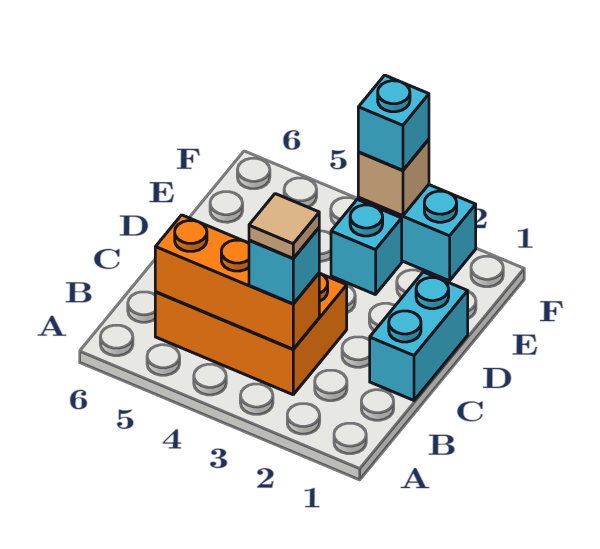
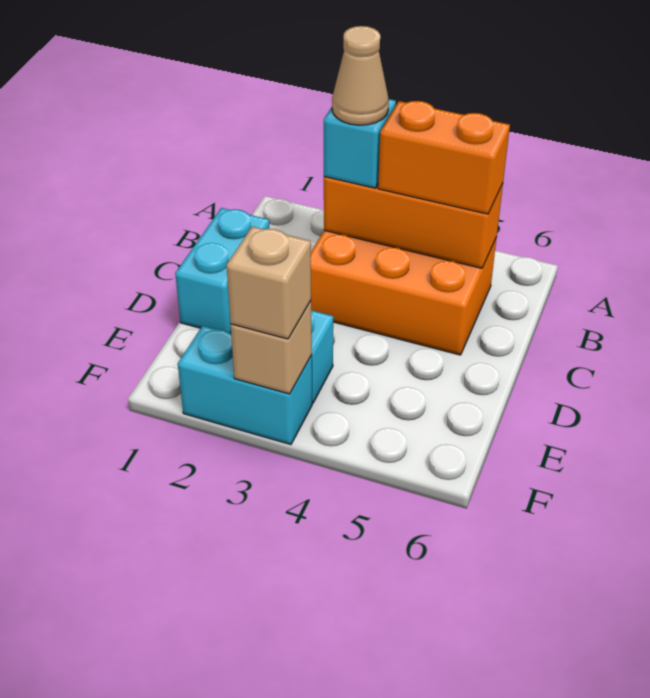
tan tile B3 level 4 -> tan cone B3 level 4
none -> orange brick B4:B5 level 3
cyan brick F3 level 3 -> tan brick F3 level 3

